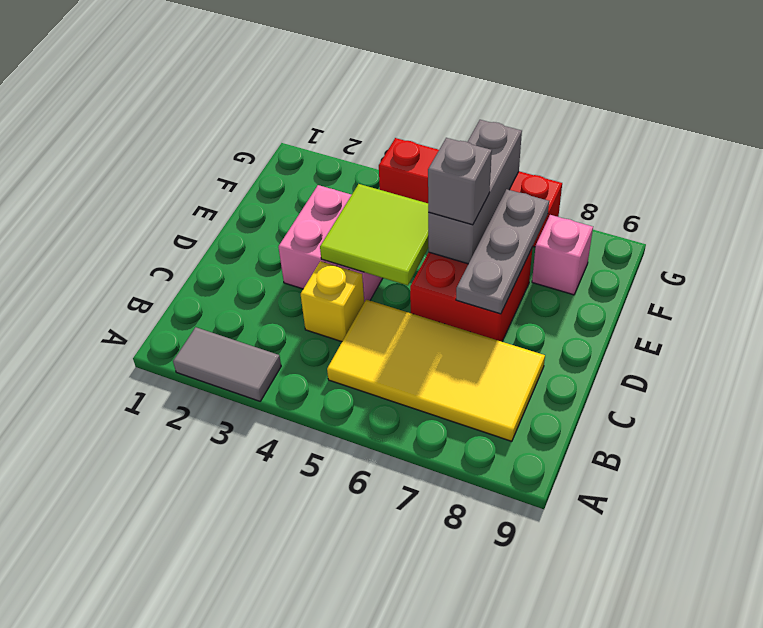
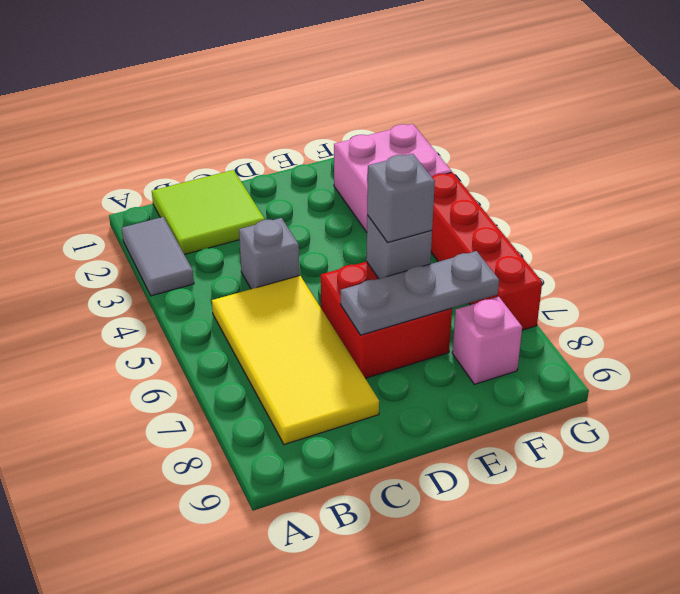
yellow brick C4 level 1 -> grey brick C4 level 1
pink brick D3:E4 level 1 -> pink brick F2:G3 level 1
lime tile D4:E5 level 2 -> lime tile B1:C2 level 1
grey brick E6:G6 level 2 -> grey brick E6 level 2

